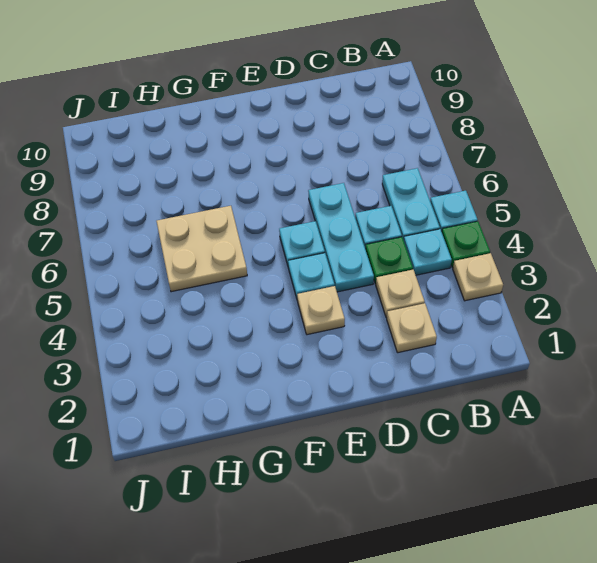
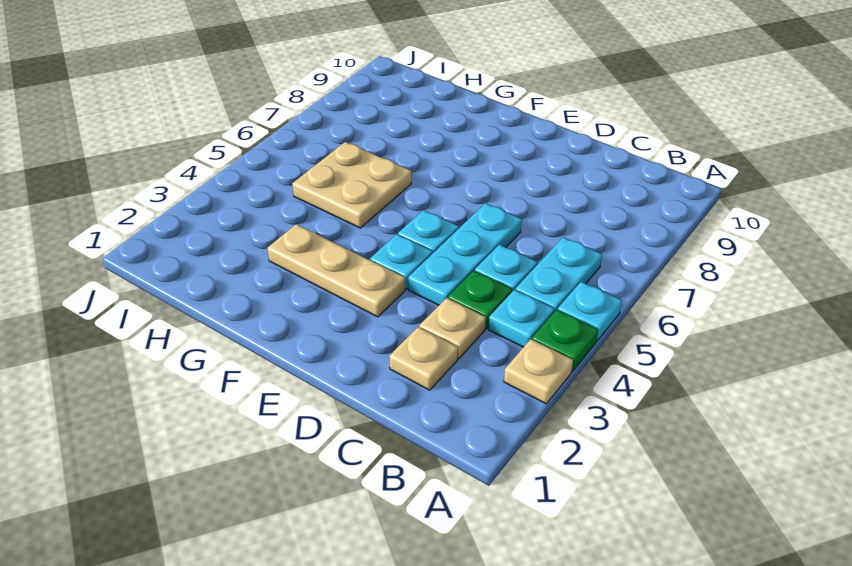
tan plate E3 level 1 -> tan plate E3:G3 level 1

